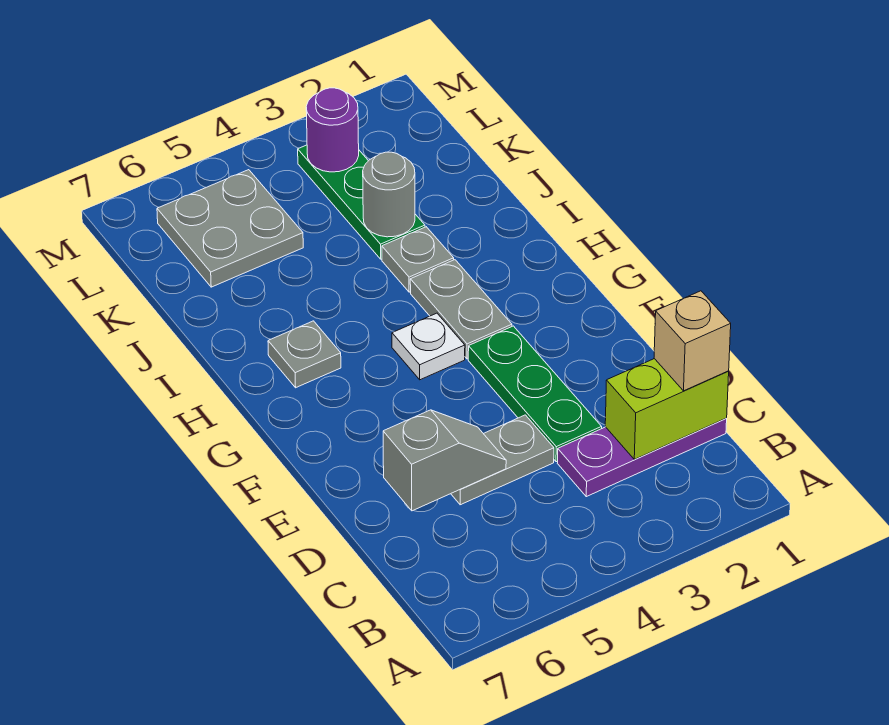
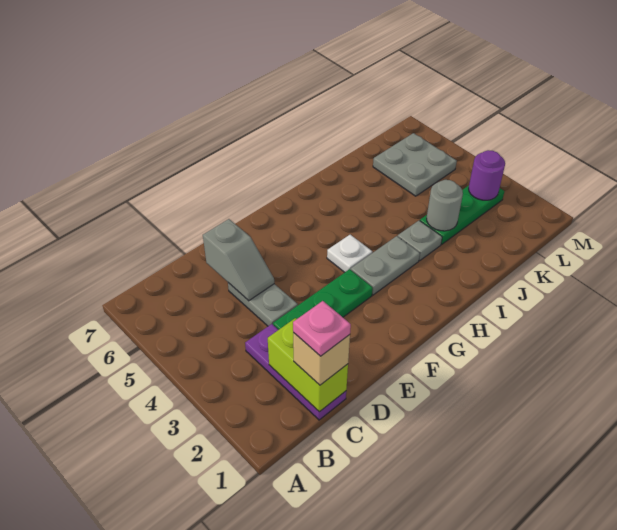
none -> pink plate C1 level 4
grey plate H6 level 1 -> none

